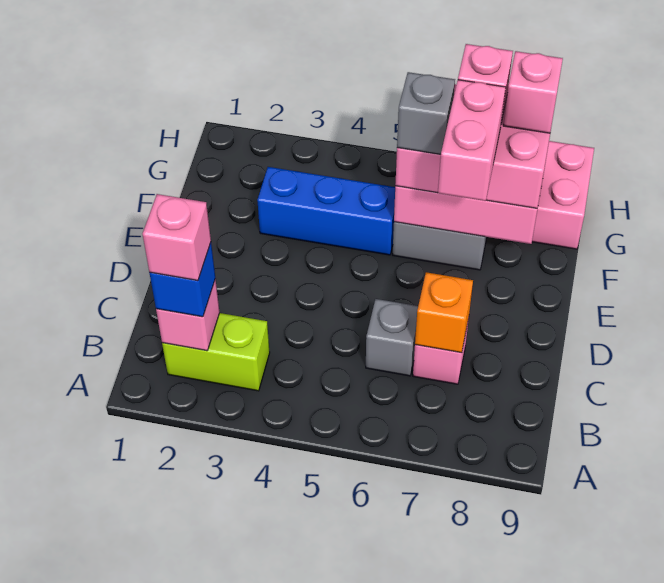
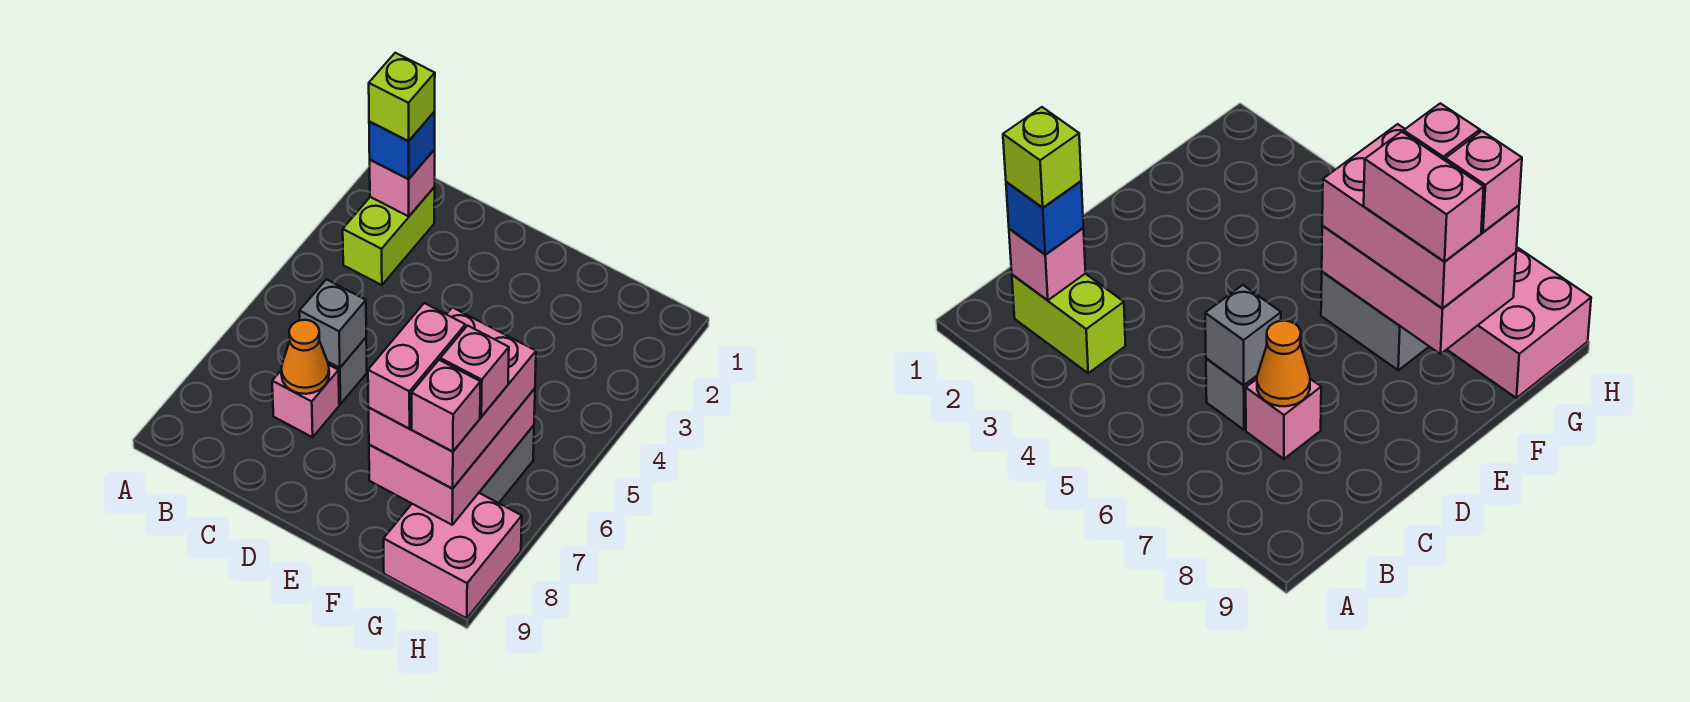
pink brick B2 level 4 -> lime brick B2 level 4
orange brick C7 level 2 -> orange cone C7 level 2
pink brick E7:F7 level 4 -> pink brick F7:F8 level 4
blue brick F3:F5 level 1 -> none
grey brick F6 level 4 -> grey brick C6 level 2

